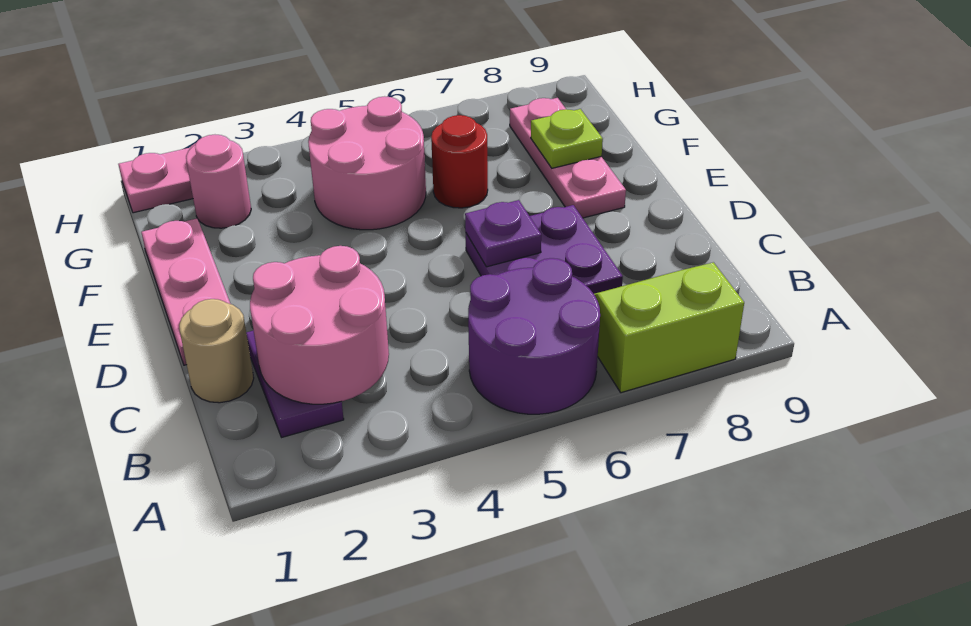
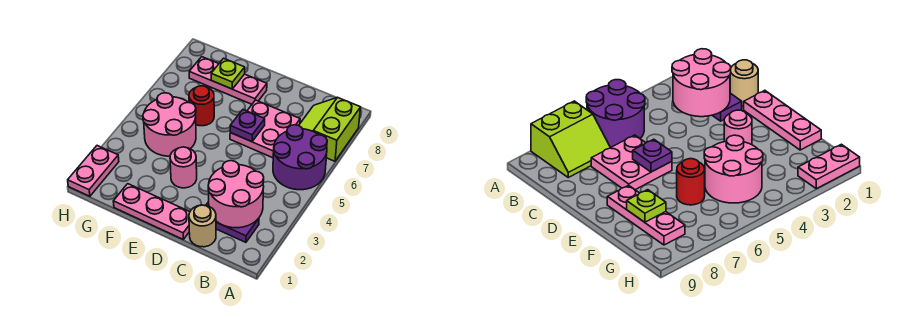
purple plate C6:D7 level 1 -> pink plate C6:D7 level 1
pink round brick G2 level 1 -> pink round brick E3 level 1

